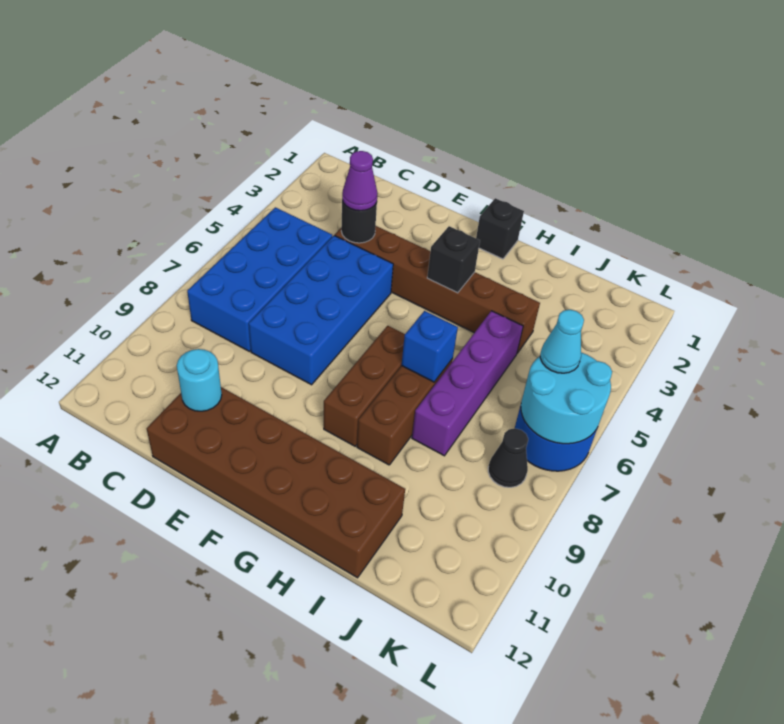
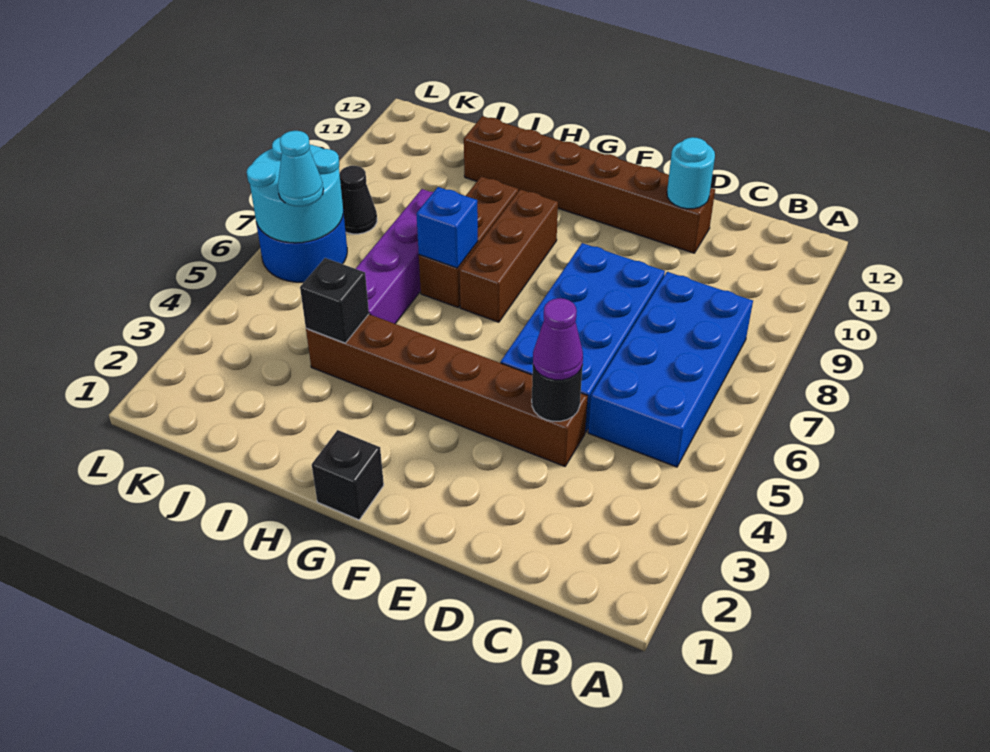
brown brick D11:I12 level 1 -> brown brick D11:I11 level 1
black brick G4 level 2 -> black brick I4 level 2

